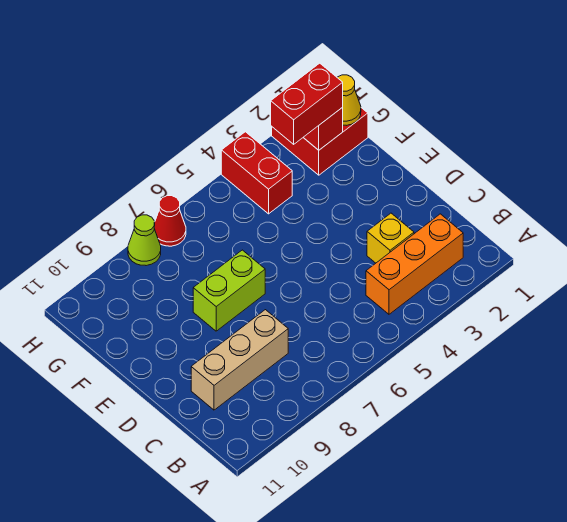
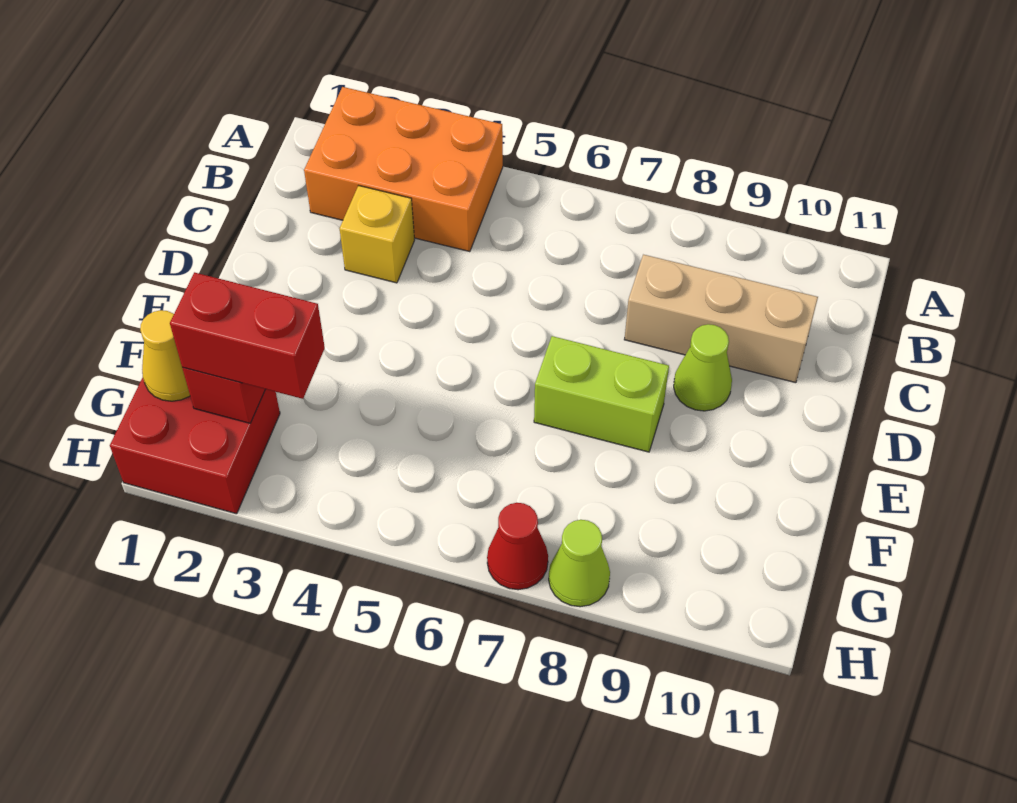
orange brick B2:B4 level 1 -> orange brick A2:B4 level 1
none -> lime cone D9 level 1
red brick G4:H4 level 1 -> none

